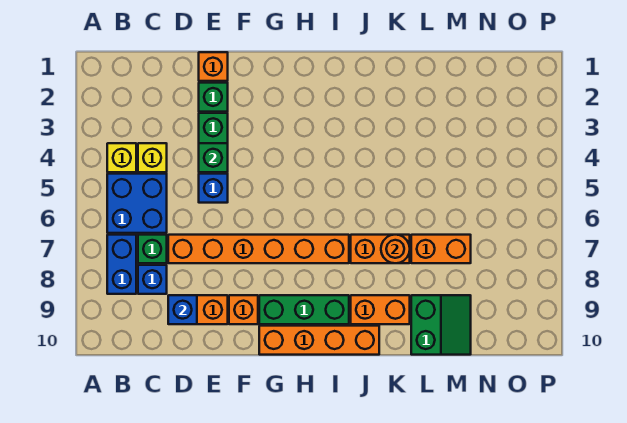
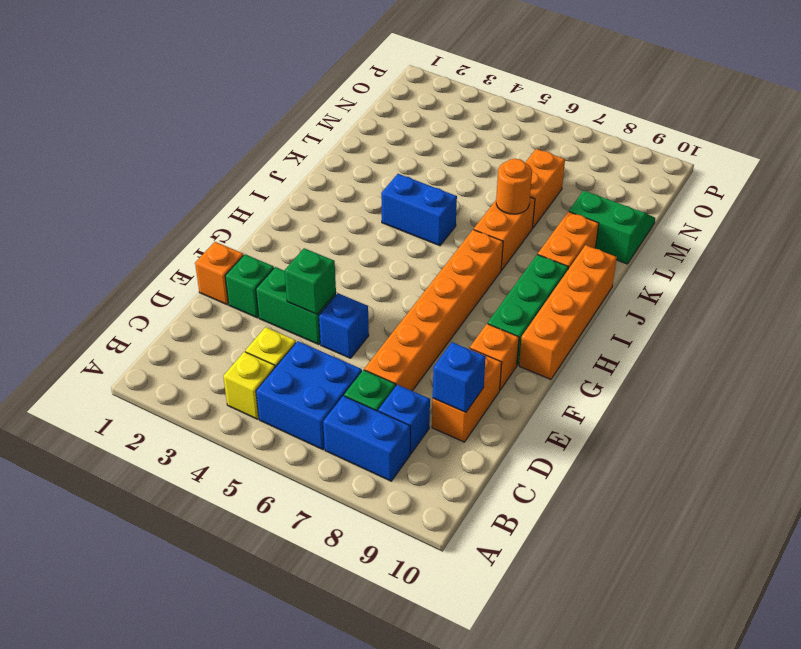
none -> blue brick J4:J5 level 1

